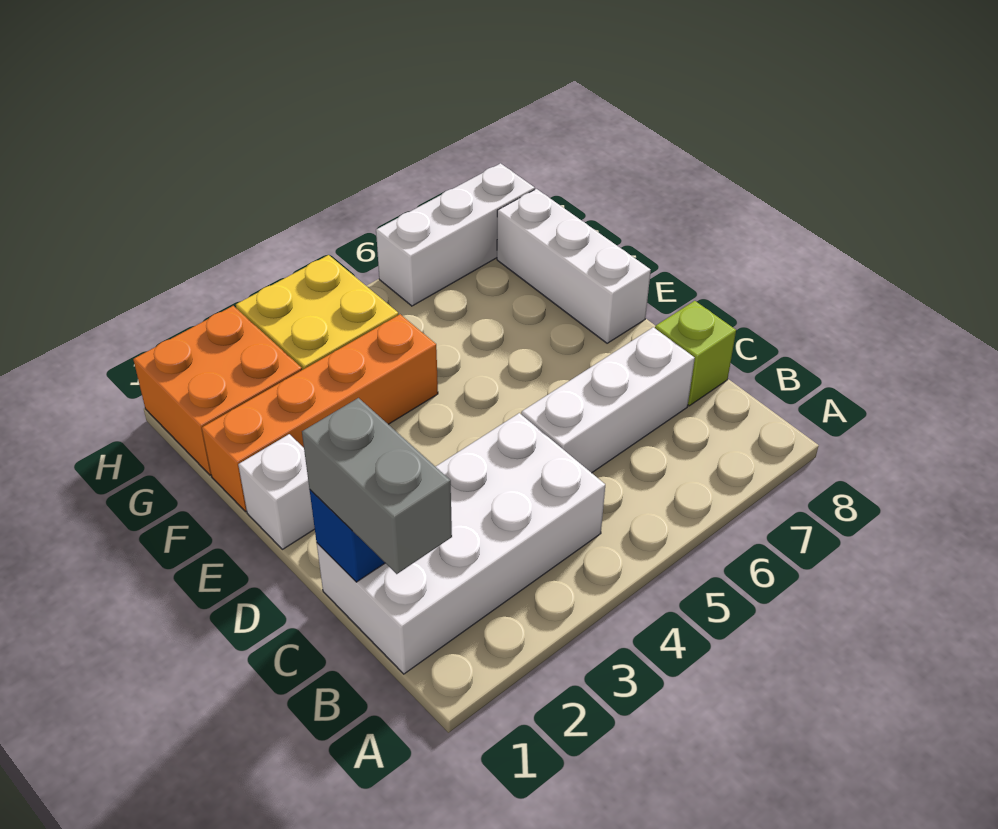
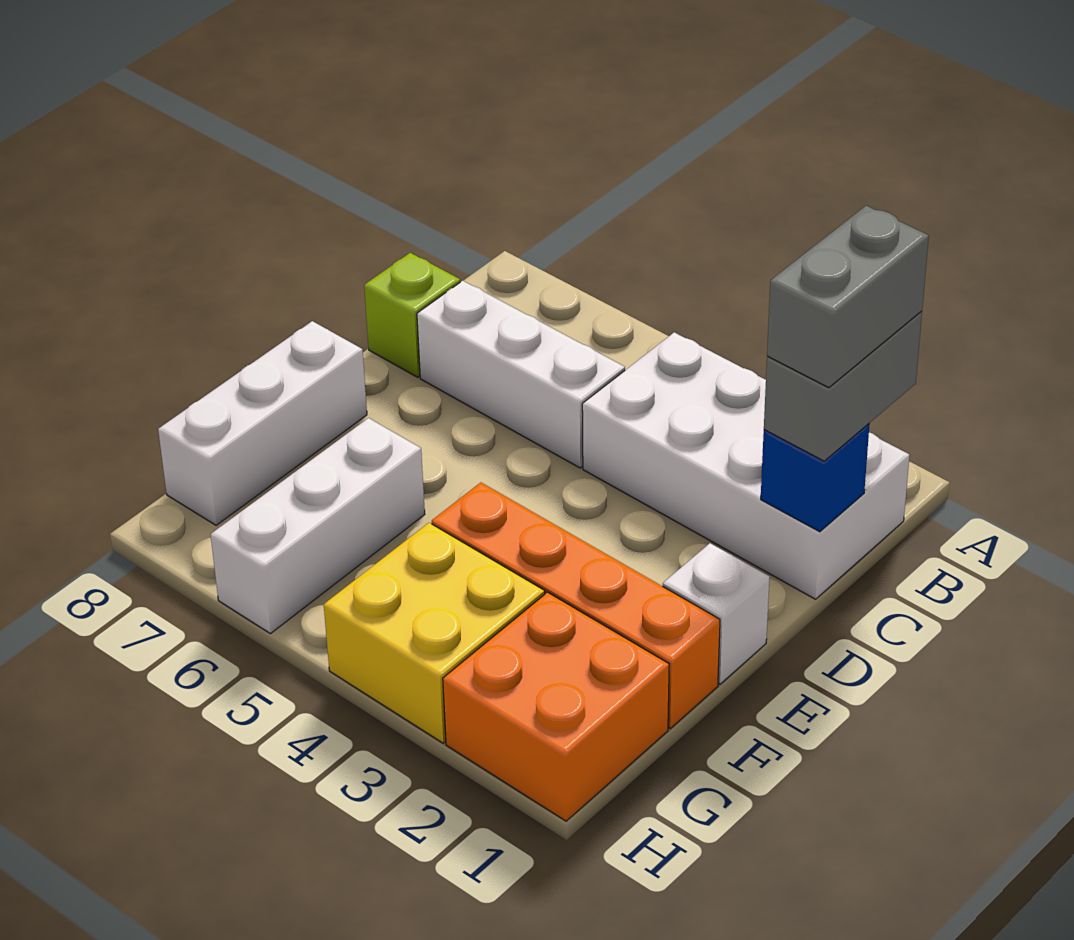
none -> grey brick B1:C1 level 4
white brick H6:H8 level 1 -> white brick F6:H6 level 1

